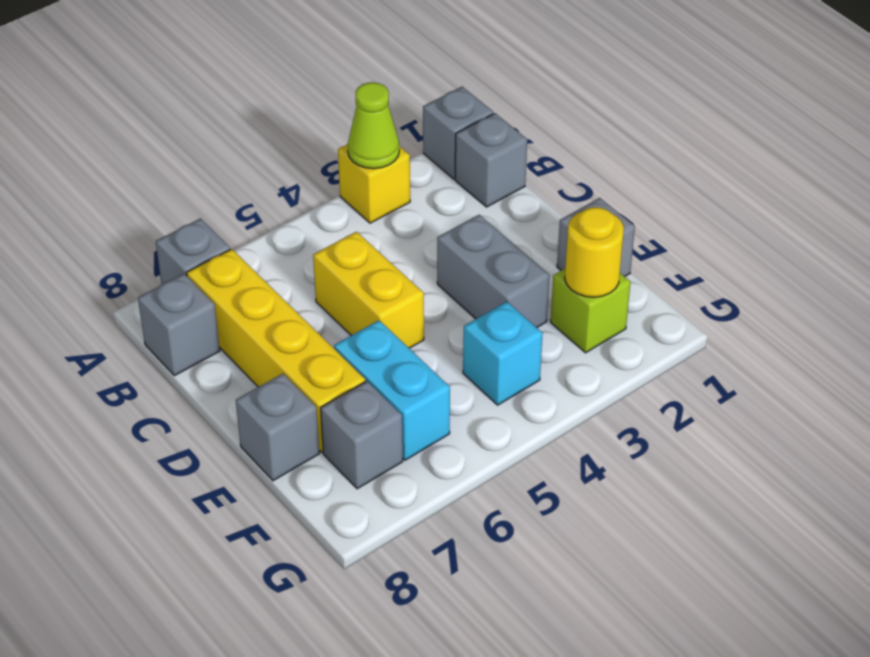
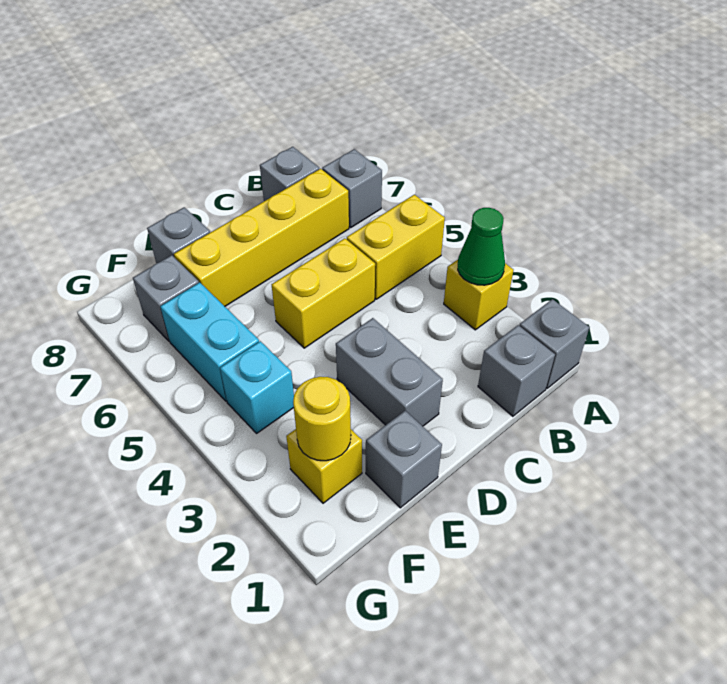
lime cone A3 level 2 -> green cone A3 level 2
none -> yellow brick A5:B5 level 1
grey brick D3:E3 level 1 -> grey brick D2:D3 level 1
cyan brick E6:F6 level 1 -> cyan brick F5:F6 level 1
lime brick F2 level 1 -> yellow brick F2 level 1

